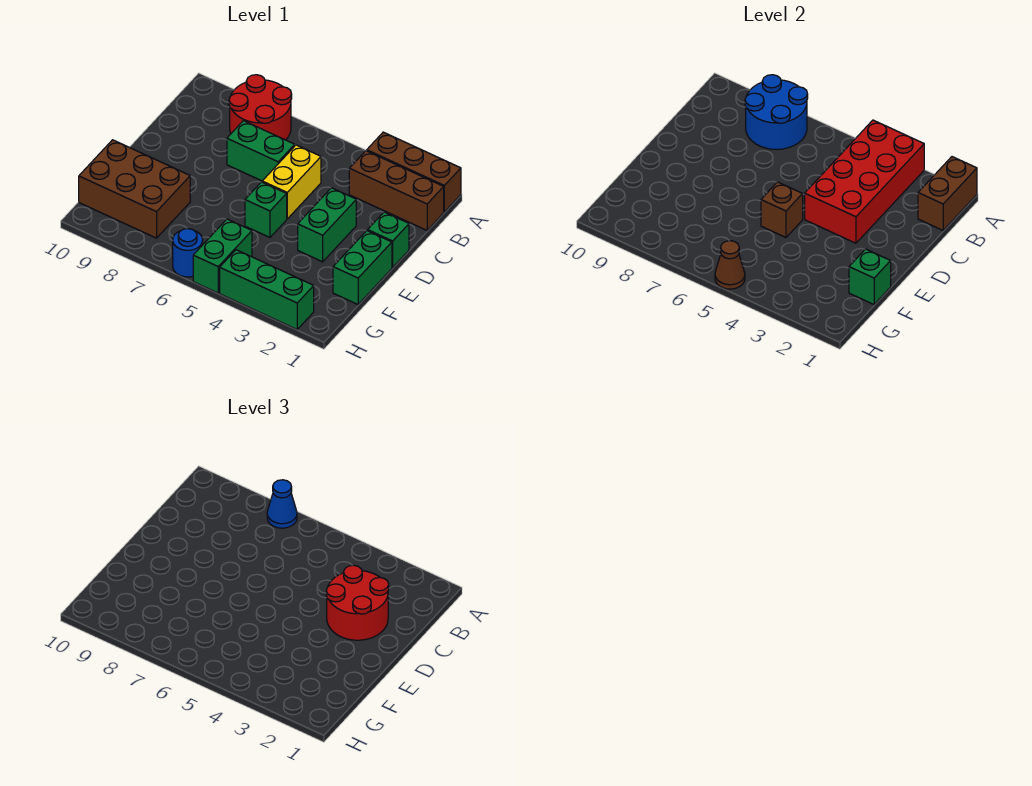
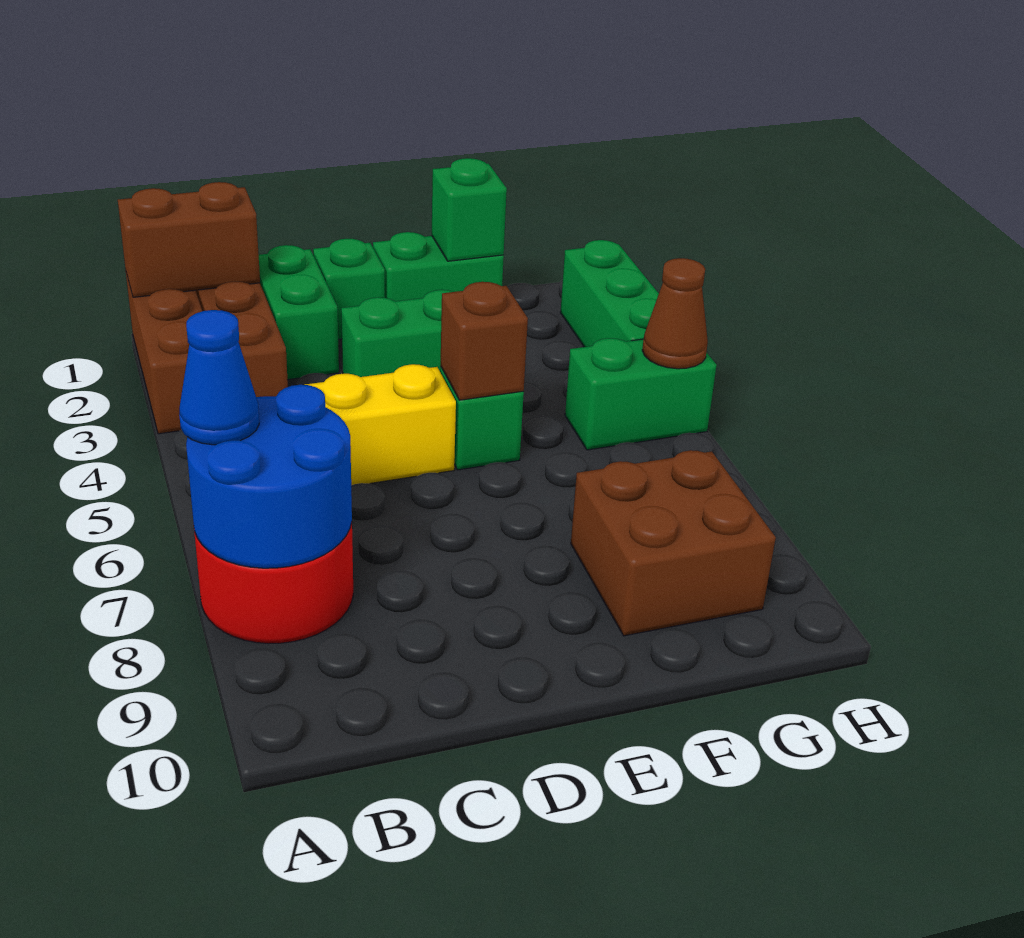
red brick A3:D4 level 2 -> none
red round brick C2:D3 level 3 -> none
green brick C6:C7 level 1 -> green brick C1:C2 level 1
brown brick F8:G10 level 1 -> brown brick F8:G9 level 1
blue round brick H6 level 1 -> none

